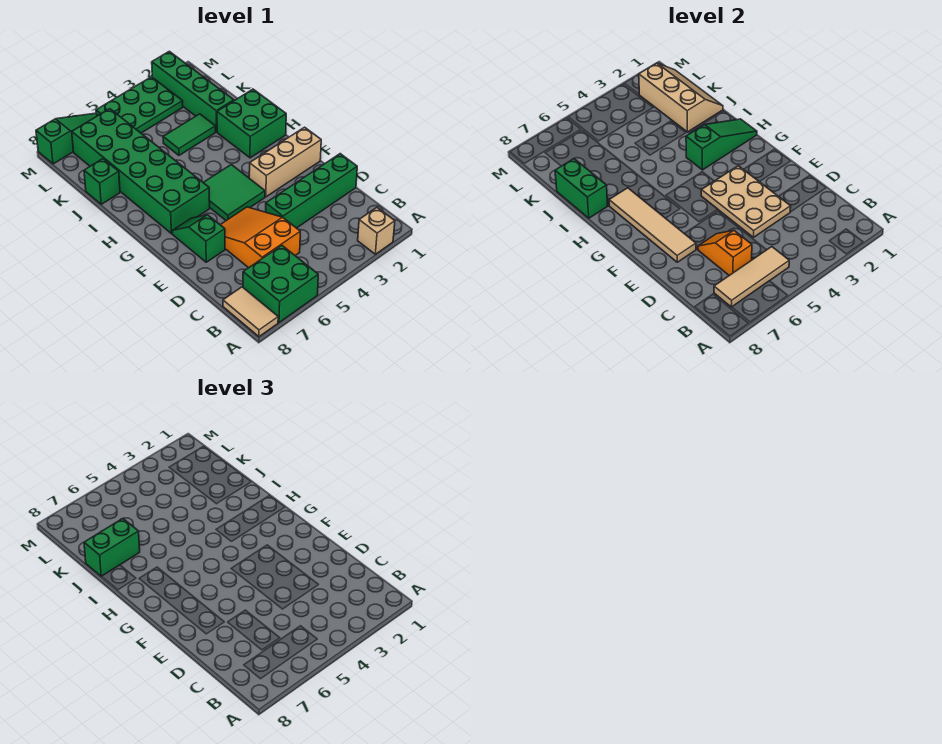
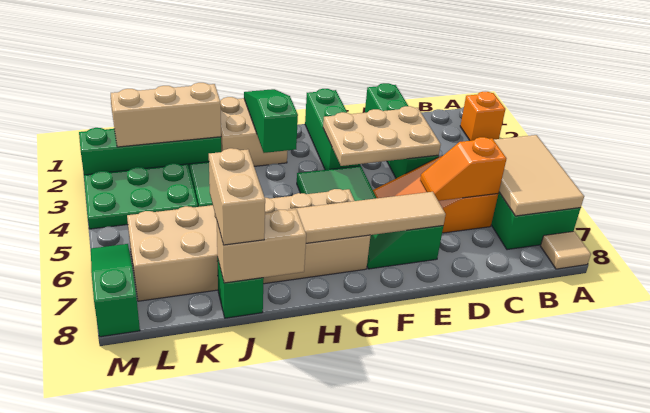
tan brick A2 level 1 -> orange brick A2 level 1
tan tile A8:B8 level 1 -> tan tile A8 level 1
tan tile B5:B7 level 2 -> tan tile A5:B7 level 2
tan brick F1:F3 level 1 -> green brick F1:F3 level 1
green brick G6:L7 level 1 -> tan brick G6:L7 level 1
green brick H1:I2 level 1 -> tan brick H1:I2 level 1
green brick I8:J8 level 2 -> tan brick I8:J8 level 2
green brick J7:J8 level 3 -> tan brick J7:J8 level 3
green plate L3:M5 level 1 -> green plate K3:M4 level 1

